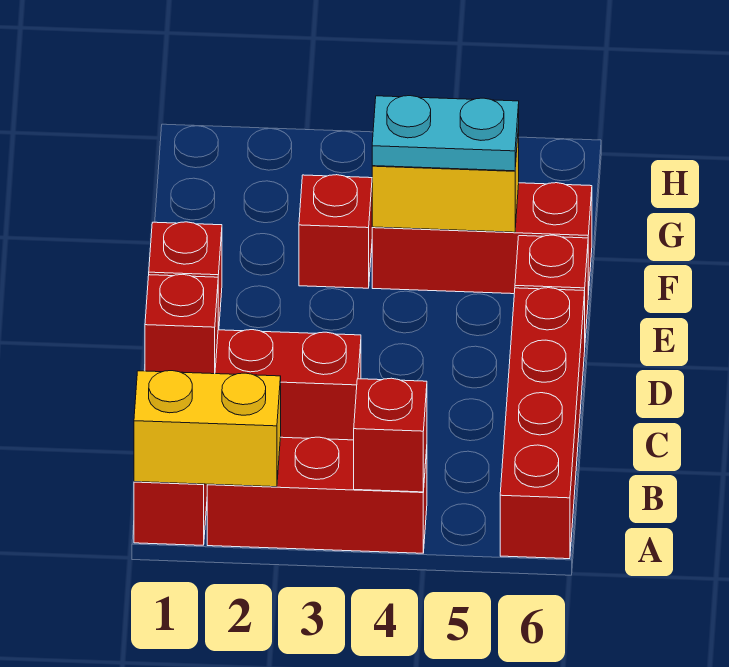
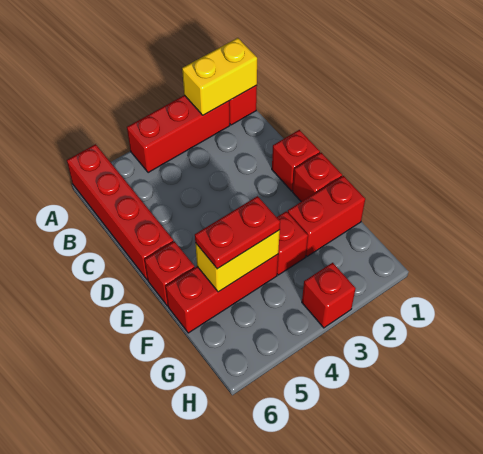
red brick A4 level 2 -> red brick H3 level 1
red brick C2:C3 level 1 -> red brick F1:F2 level 1
cyan plate F4:F5 level 3 -> red plate F4:F5 level 3

